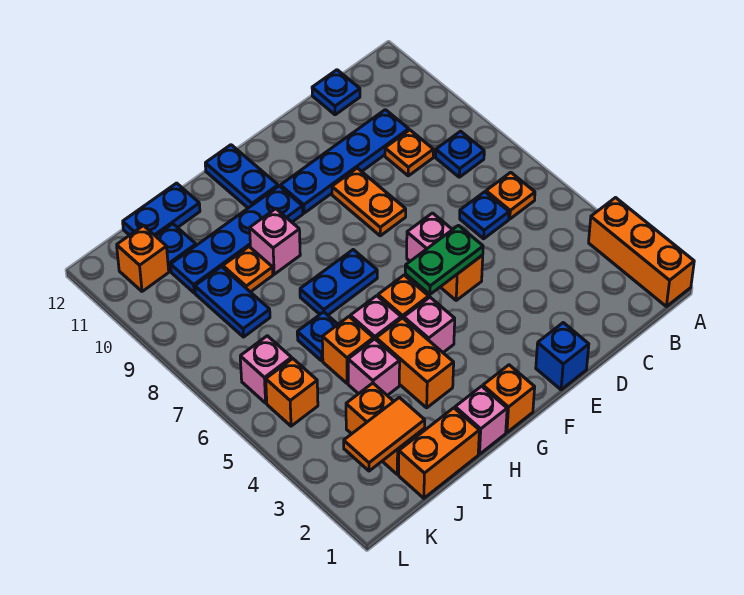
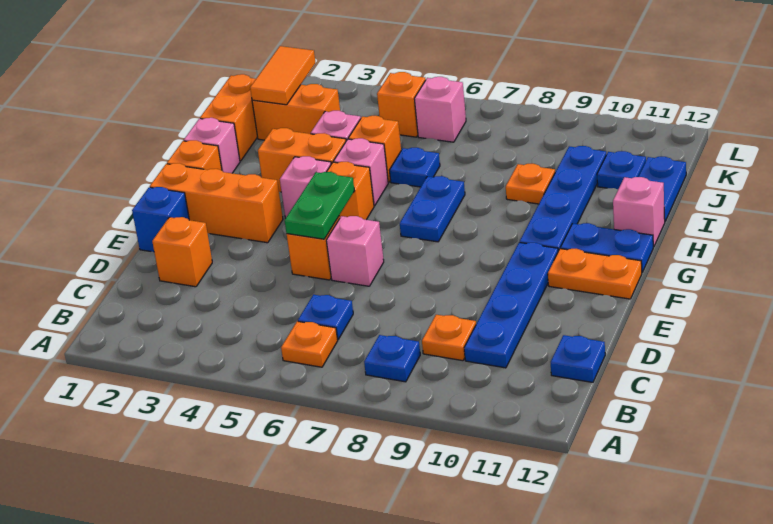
orange brick A1:A3 level 1 -> orange brick F1:F3 level 1
orange plate E8:E9 level 1 -> orange plate F11:F12 level 1
pink brick H9 level 1 -> pink brick H12 level 1
blue plate J8:J9 level 1 -> none
orange brick K11 level 1 -> orange brick D2 level 1

